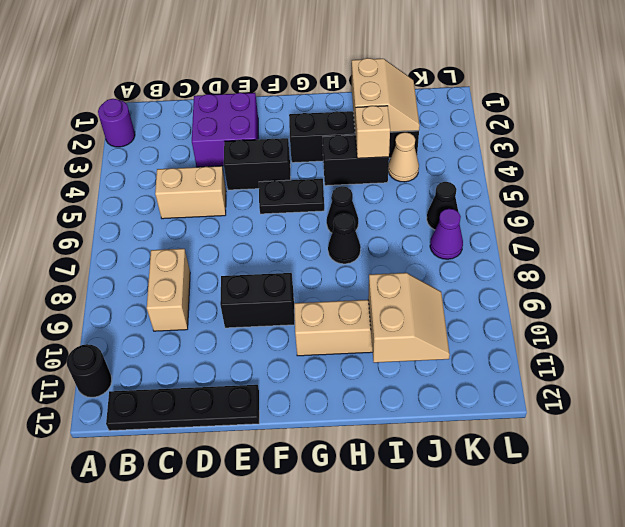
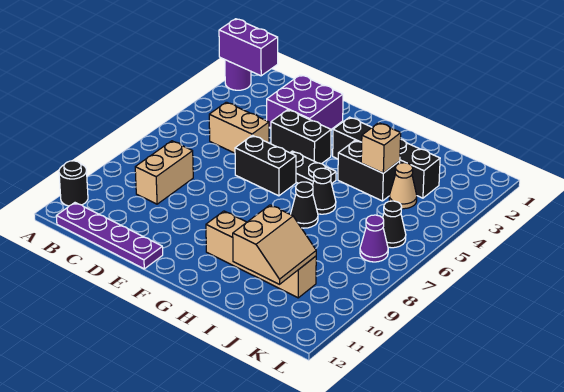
none -> purple brick A2:B2 level 2
black plate B12:E12 level 1 -> purple plate B12:E12 level 1
black brick E9:F9 level 1 -> black brick E6:F6 level 1
tan slope I2:J3 level 2 top I -> none

